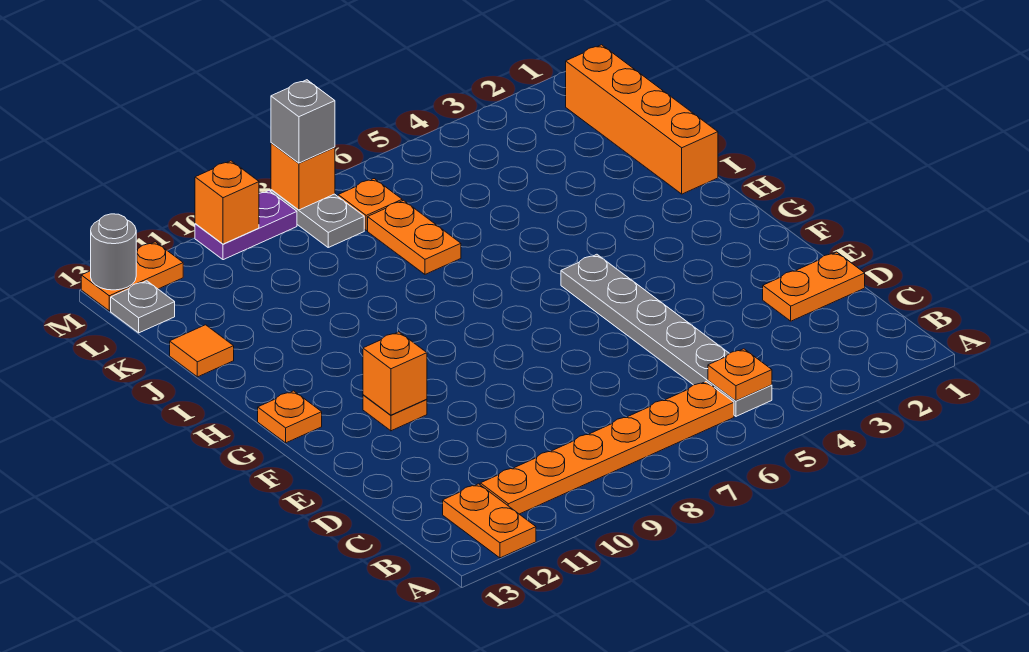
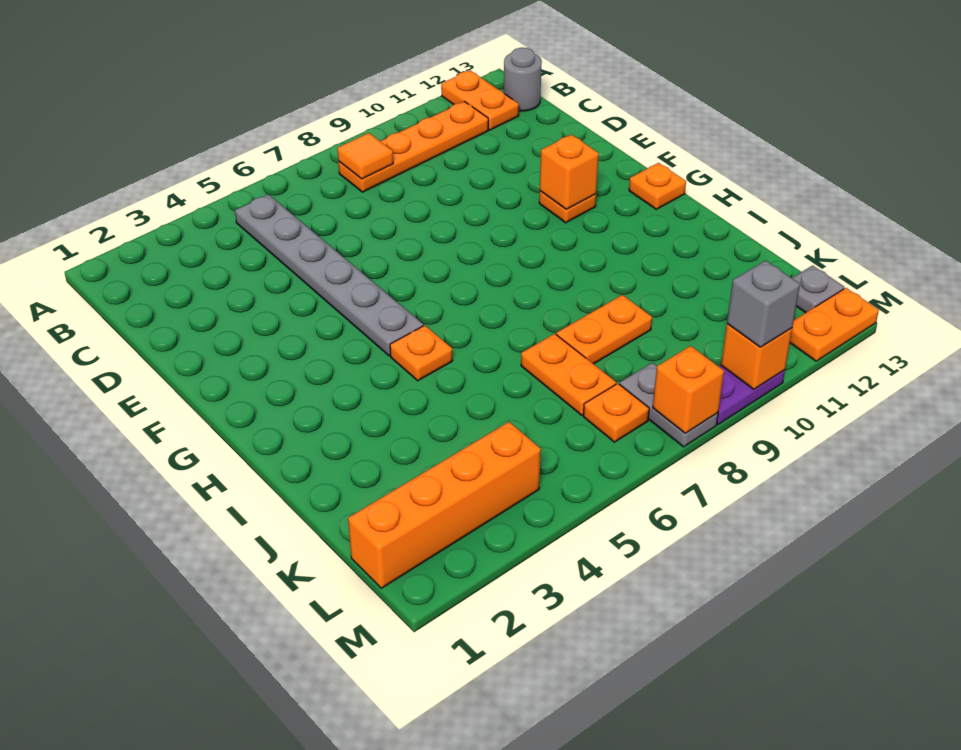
orange plate B5 level 2 -> orange plate H5 level 1
orange plate B6:B11 level 1 -> orange plate B8:B11 level 1
orange plate D1:D2 level 1 -> orange plate J8:J9 level 1
orange brick I1:L1 level 1 -> orange brick L1:L4 level 1
orange tile J13 level 1 -> orange tile B8 level 2
grey brick M8 level 3 -> grey brick M10 level 3
grey round brick M13 level 2 -> grey round brick B13 level 1

